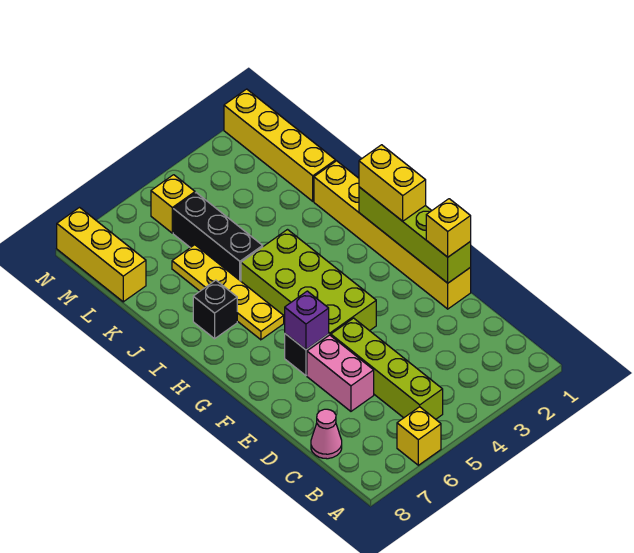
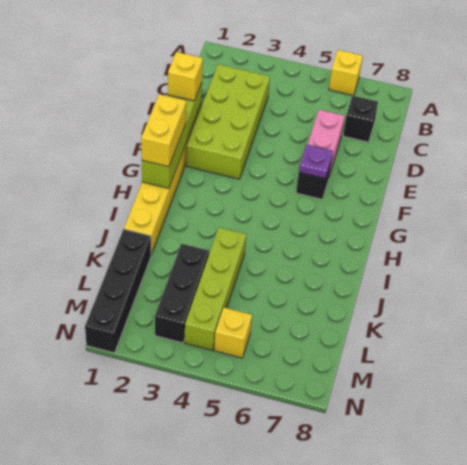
lime brick B5:E5 level 1 -> lime brick J4:M4 level 1
pink cone C8 level 1 -> none
lime brick F4:I5 level 1 -> lime brick C2:F3 level 1
purple brick F6 level 2 -> purple plate F6 level 2
yellow plate H6:K6 level 1 -> none
black brick I7 level 1 -> black brick C7 level 1
black brick J5:L5 level 1 -> black brick K3:M3 level 1
yellow brick K1:N1 level 1 -> black brick K1:N1 level 1
yellow brick L8:N8 level 1 -> none

